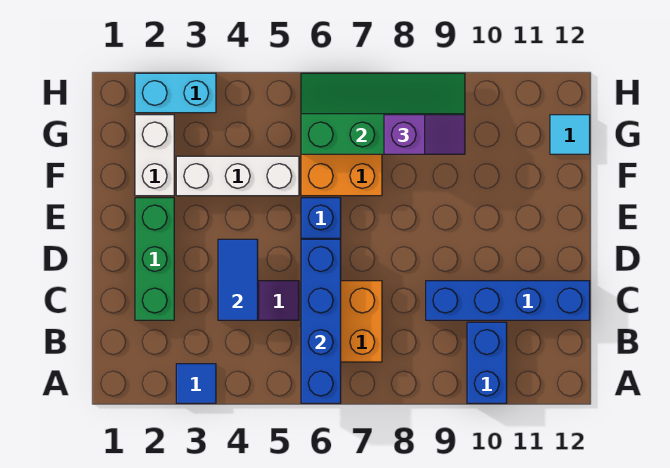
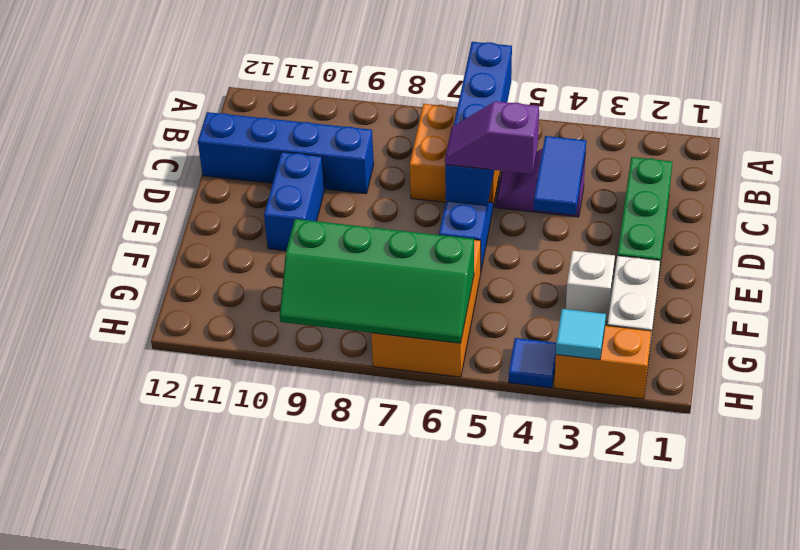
blue tile A3 level 1 -> blue tile H4 level 1
blue brick A10:B10 level 1 -> blue brick D10:E10 level 1
white brick F3:F5 level 1 -> white brick F3 level 1
purple slope G8:G9 level 3 top 8 -> purple slope D5:D6 level 3 top 5
cyan tile G12 level 1 -> cyan tile H3 level 2
cyan brick H2:H3 level 1 -> orange brick H2:H3 level 1

